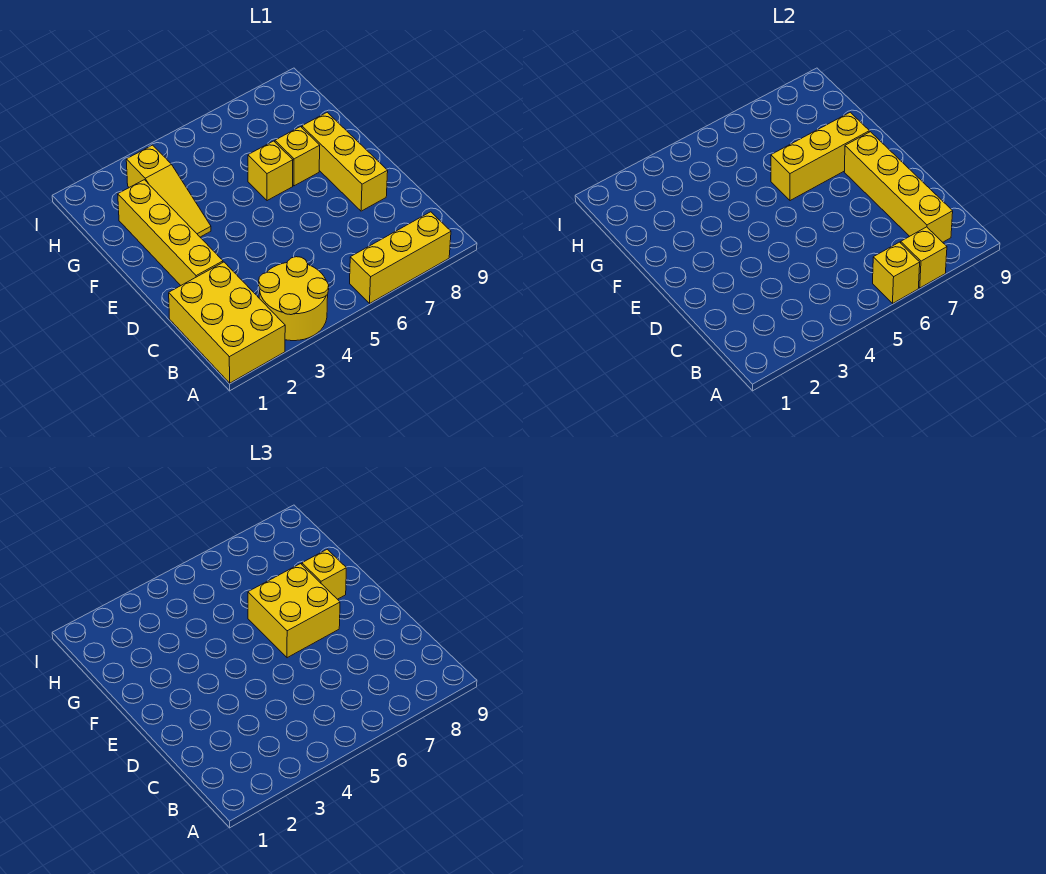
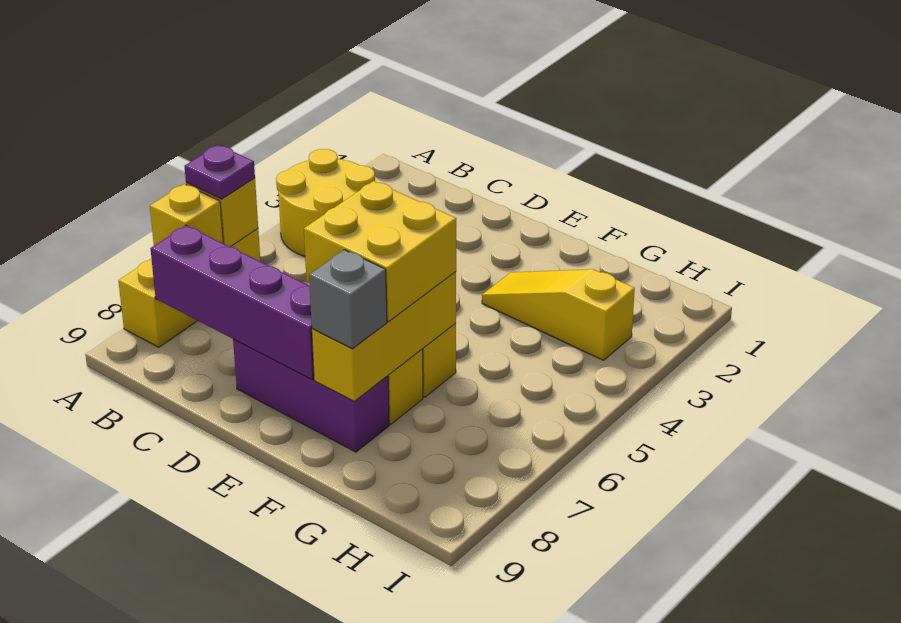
yellow brick A1:C2 level 1 -> none
none -> purple plate A6 level 3
yellow brick B8:E8 level 2 -> purple brick B8:E8 level 2
yellow brick D2:G2 level 1 -> none
yellow brick D8:F8 level 1 -> purple brick D8:F8 level 1
yellow brick F8 level 3 -> grey brick F8 level 3

